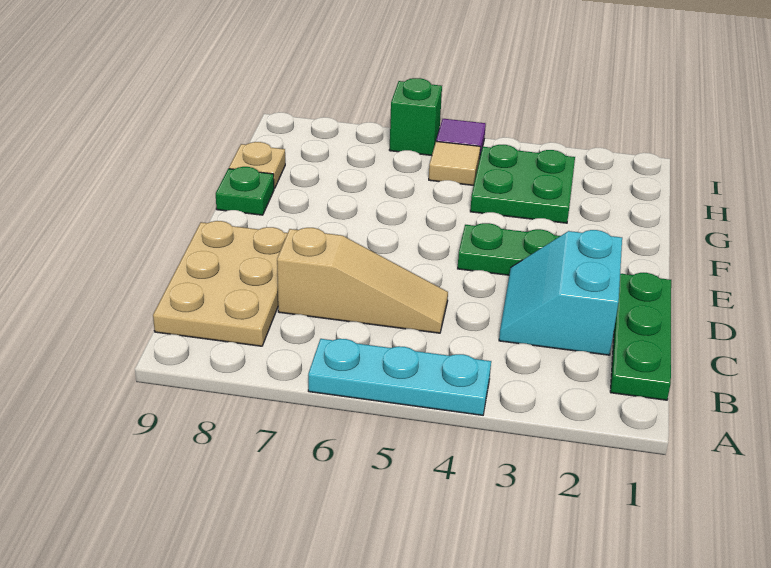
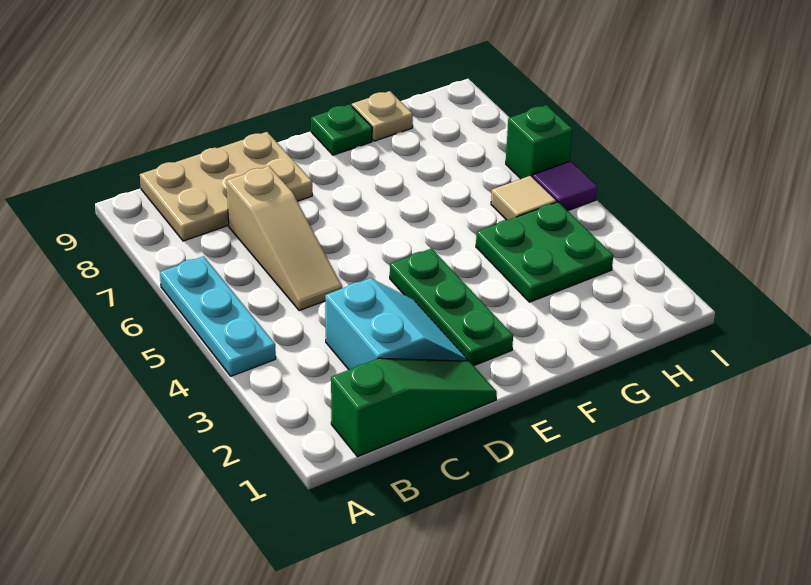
green plate B1:D1 level 1 -> green slope B1:D1 level 1 top B
cyan slope C2:D3 level 1 top 2 -> cyan slope C2:D3 level 1 top C

